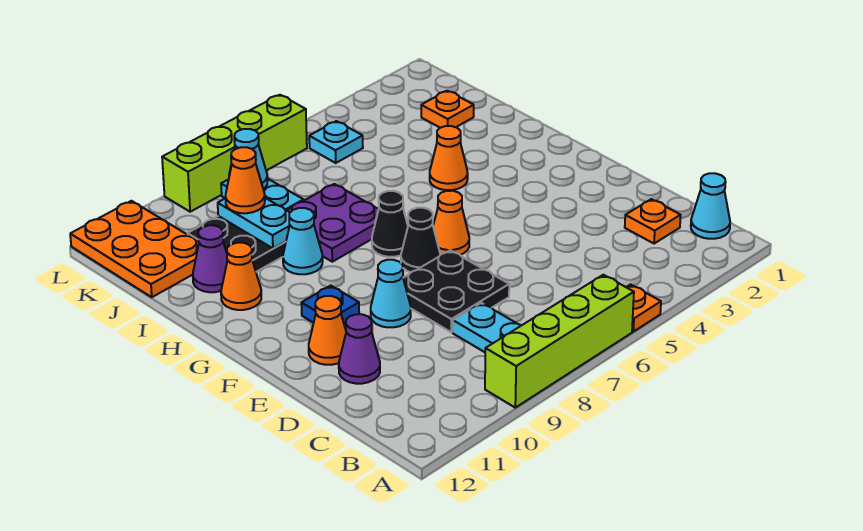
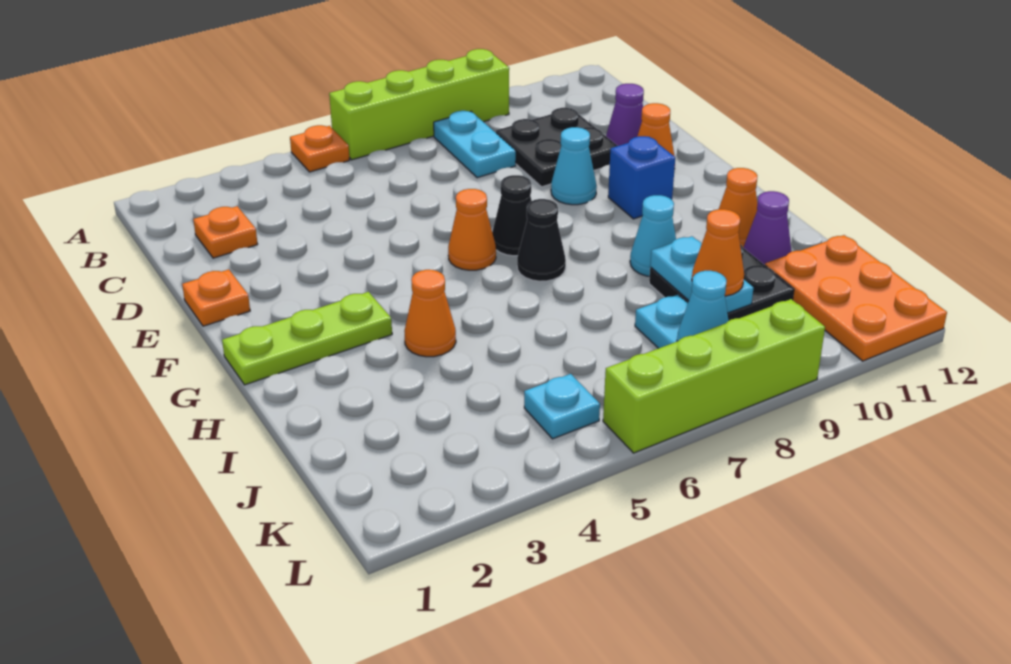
cyan cone B1 level 1 -> none
black plate D7:E8 level 1 -> black plate C9:D10 level 1
blue plate F10 level 1 -> blue brick F10 level 1
none -> lime plate G1:G3 level 1
purple plate H7:I8 level 1 -> none
orange plate J2 level 1 -> orange plate E1 level 1

